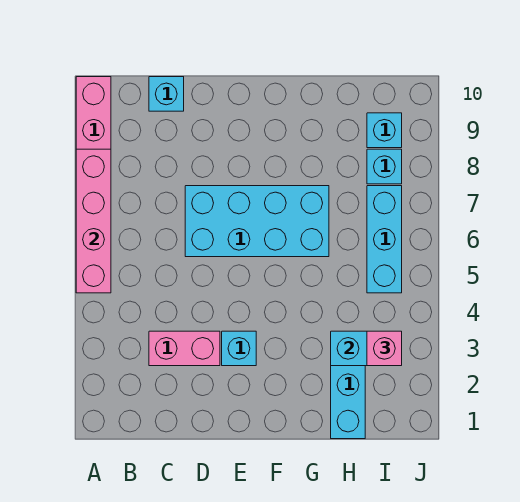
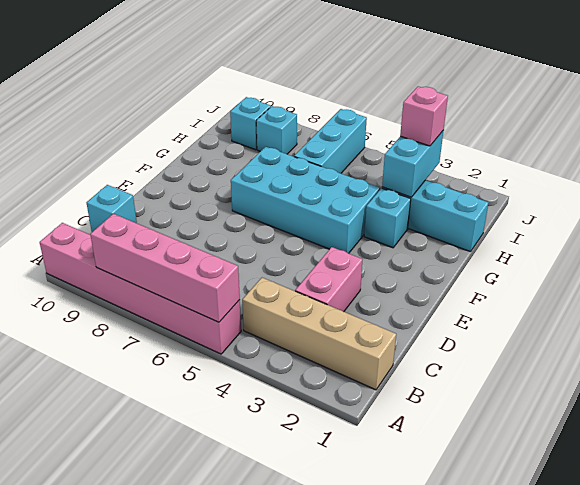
none -> tan brick B1:B4 level 1
cyan brick D6:G7 level 1 -> cyan brick F4:G7 level 1
cyan brick E3 level 1 -> cyan brick G3 level 1
cyan brick I5:I7 level 1 -> cyan brick H6:J6 level 1

